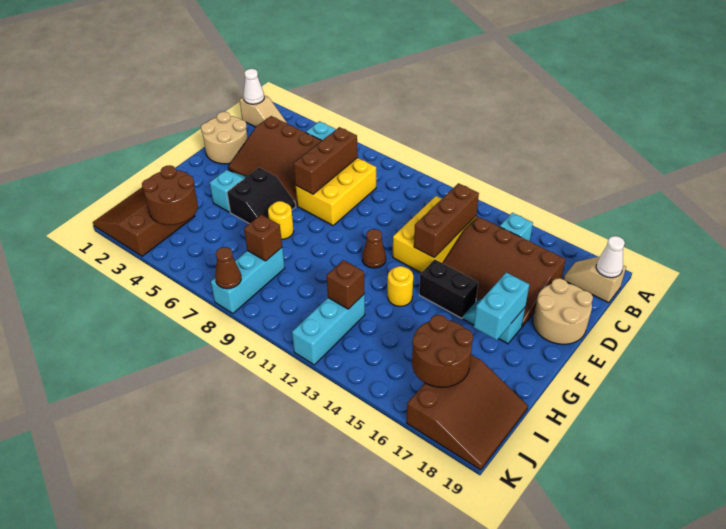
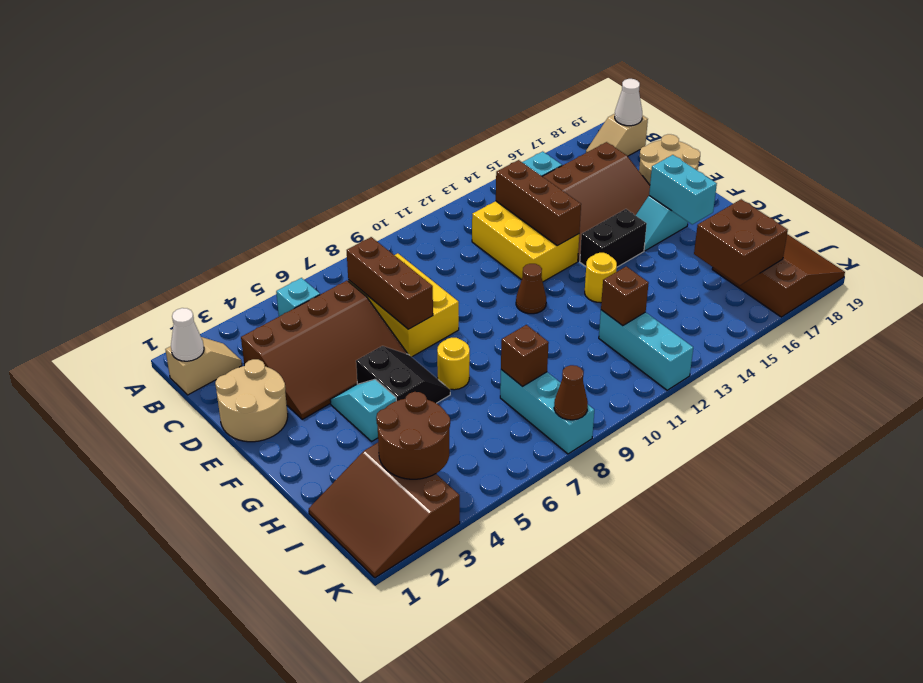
brown round brick I16:J17 level 2 -> brown brick I16:J17 level 2

